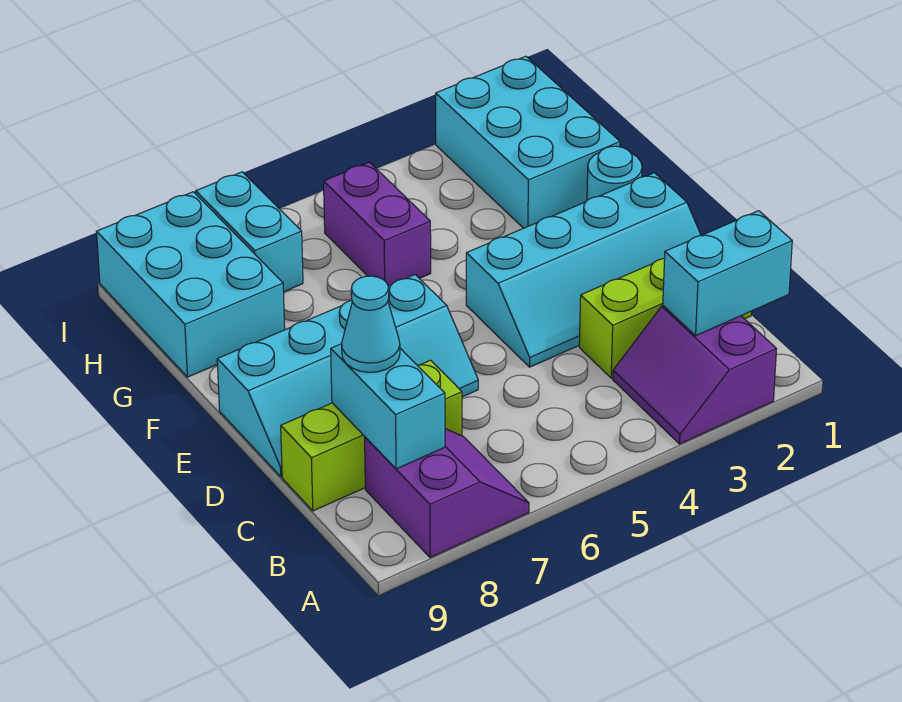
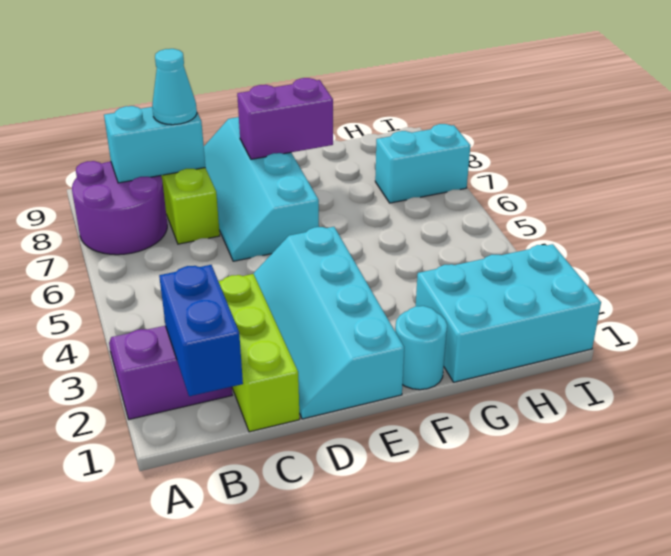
purple slope A7:B8 level 1 top 8 -> purple round brick A7:B8 level 1
cyan brick B1:B2 level 2 -> blue brick B1:B2 level 2
purple brick G5:H5 level 1 -> purple brick E8:F8 level 2
cyan brick G8:I9 level 1 -> none

